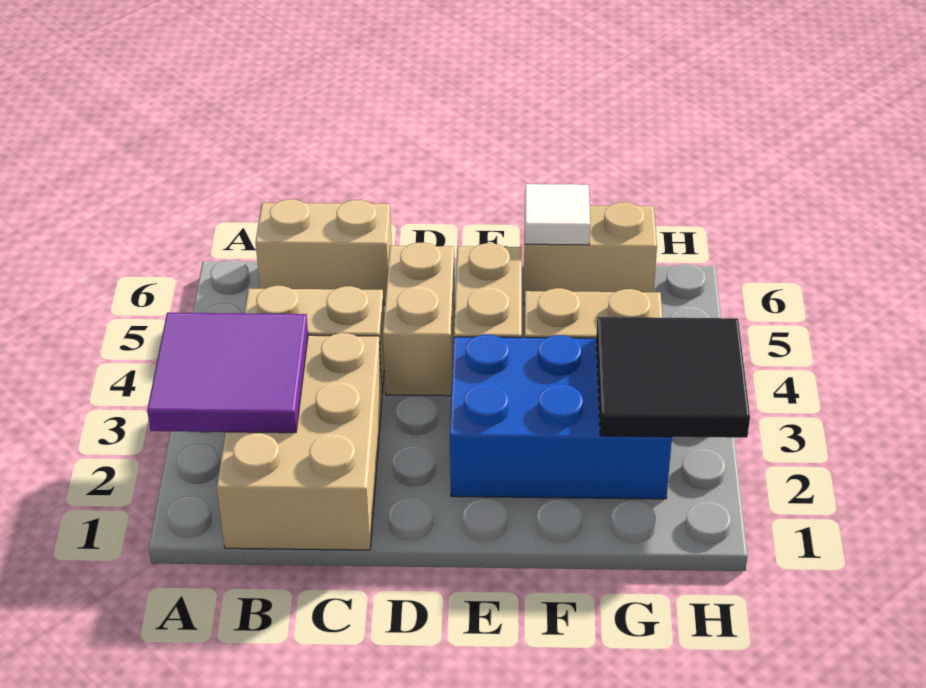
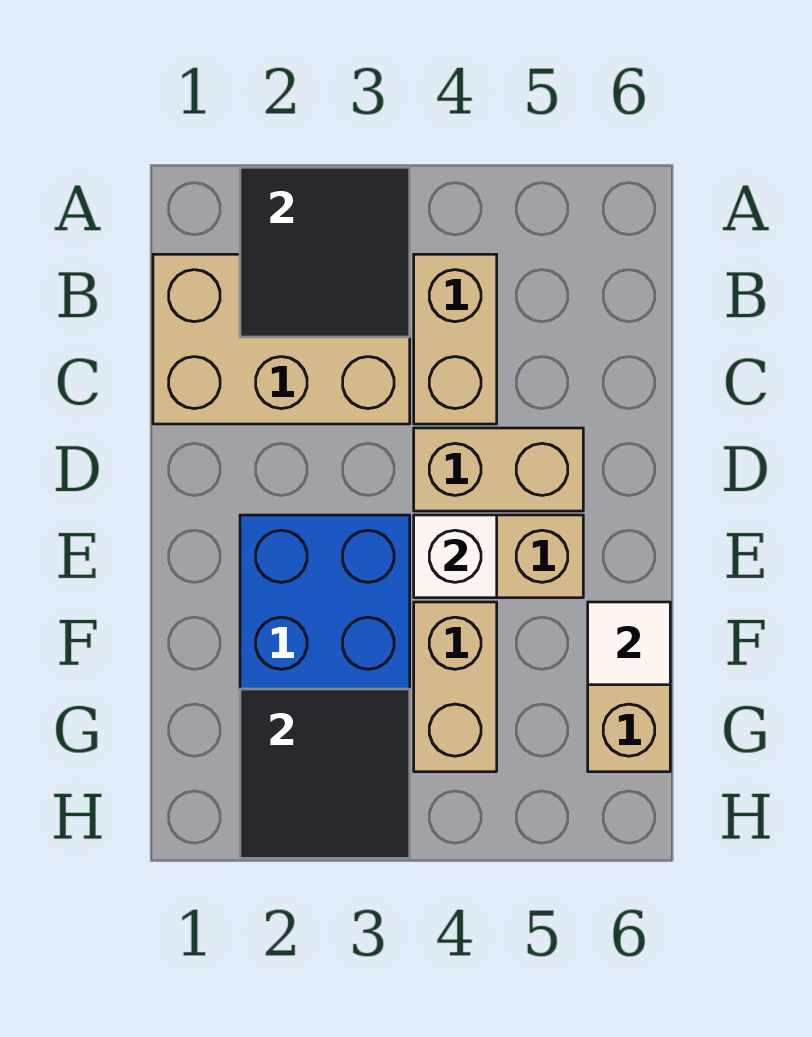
purple tile A2:B3 level 2 -> black tile A2:B3 level 2
tan brick B6:C6 level 1 -> none
none -> white brick E4 level 2

